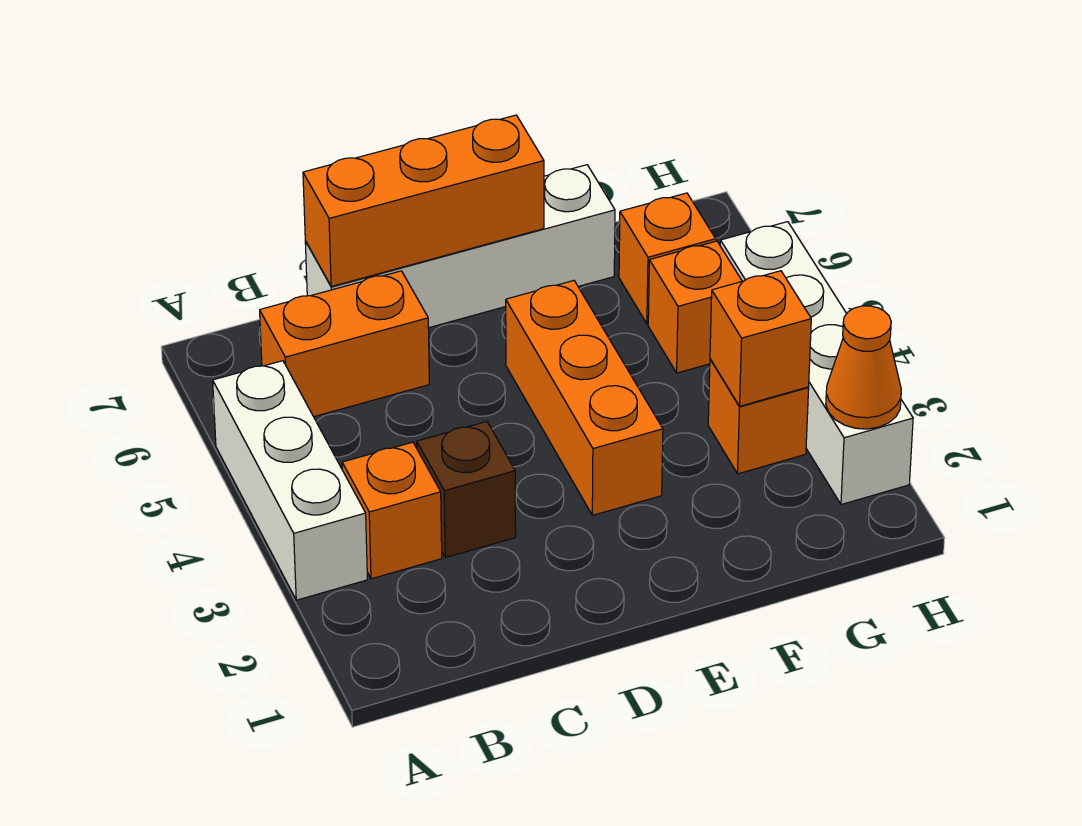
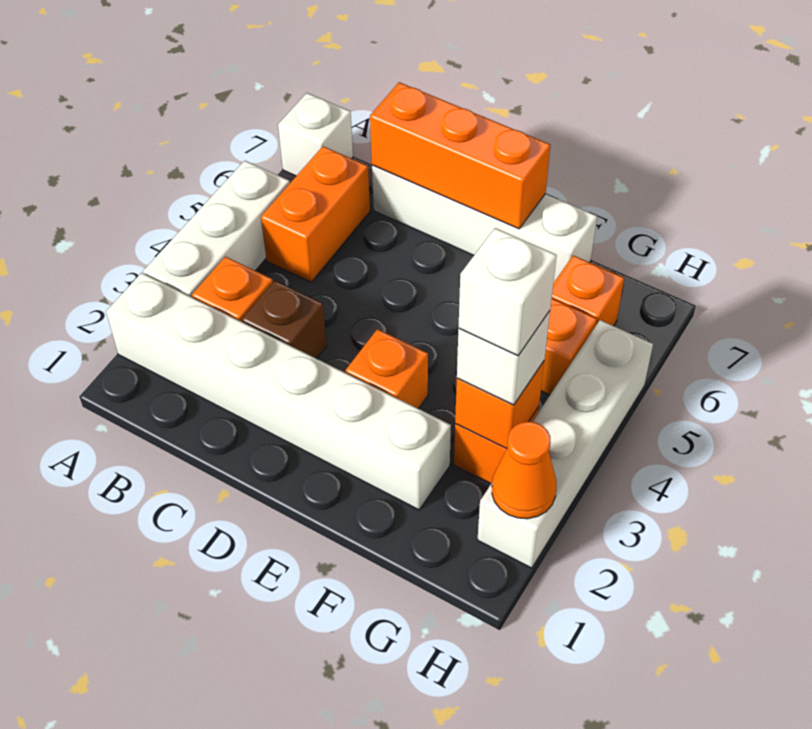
none -> white brick A2:F2 level 1
none -> white brick A7 level 1
orange brick B6:C6 level 1 -> orange brick B5:B6 level 1
orange brick E3:E5 level 1 -> orange brick E3 level 1
none -> white brick G3 level 3
none -> white brick G3 level 4

